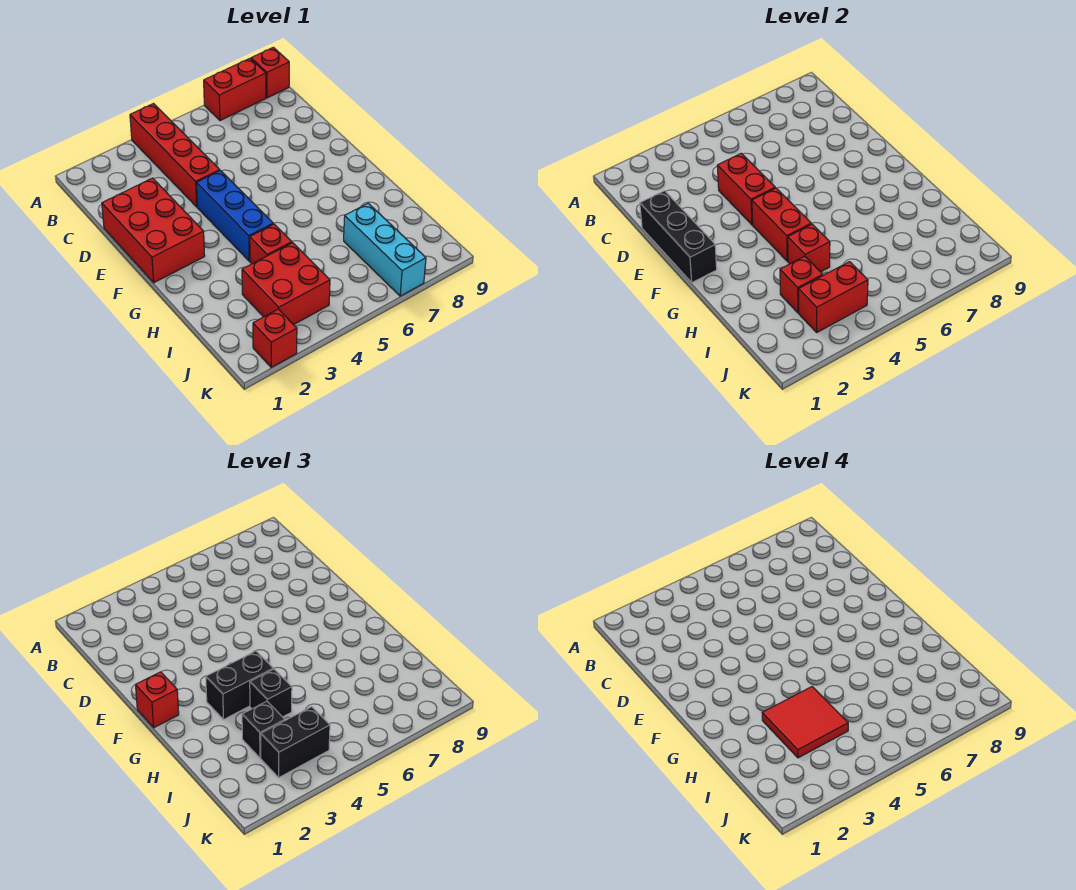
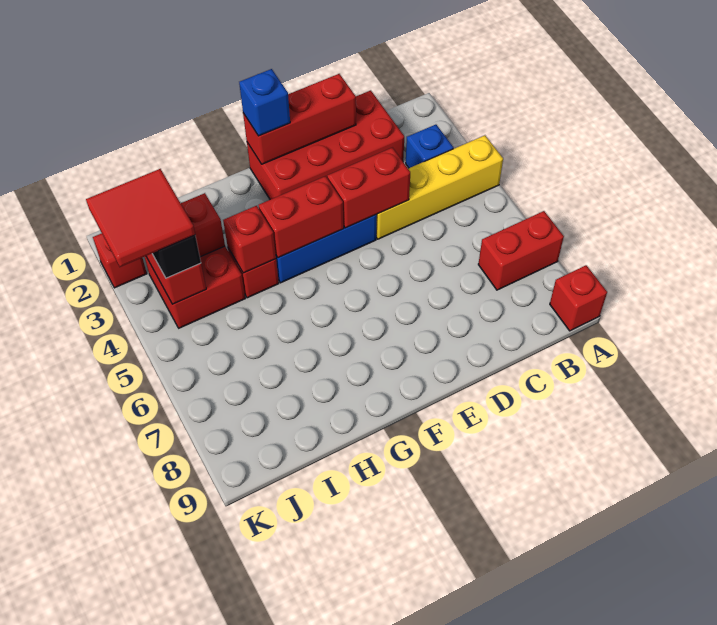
red brick A4:D4 level 1 -> yellow brick A4:D4 level 1
red brick A7:A8 level 1 -> red brick A7:B7 level 1
none -> blue brick B3 level 1
red brick D1:F2 level 1 -> red brick C1:F2 level 1
black brick D1:F1 level 2 -> red brick D1:F1 level 2
red brick F1 level 3 -> blue brick F1 level 3
black brick G3:G4 level 3 -> none
red tile H3:I4 level 4 -> red tile J3:K4 level 4
black brick H4 level 3 -> none
black brick I3 level 3 -> none
cyan brick I7:K7 level 1 -> none

